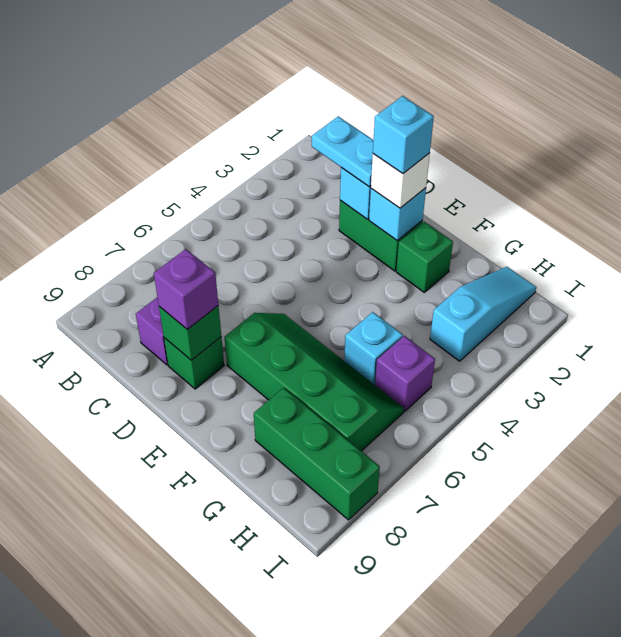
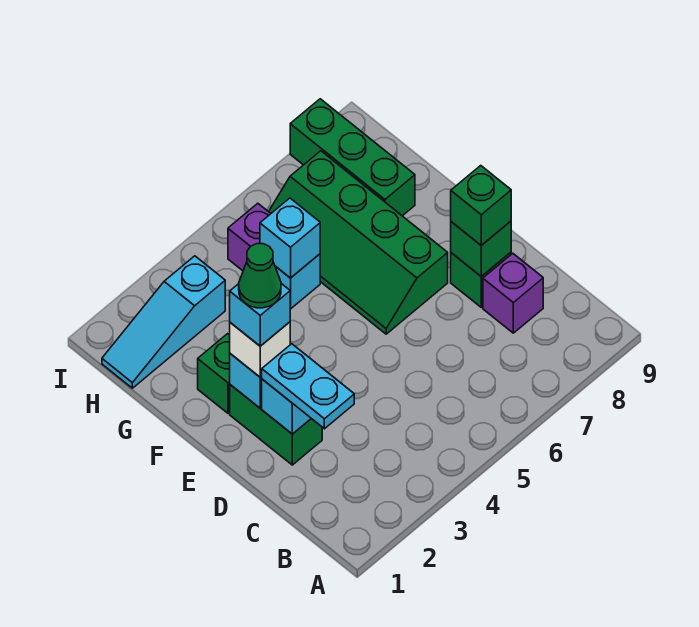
purple brick D8 level 3 -> green brick D8 level 3
none -> green cone E2 level 5
none -> cyan brick G5 level 2

